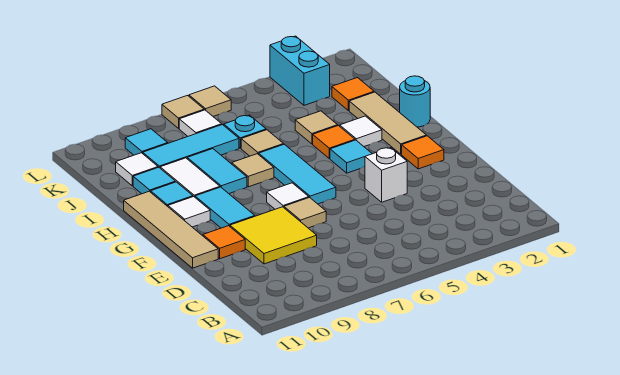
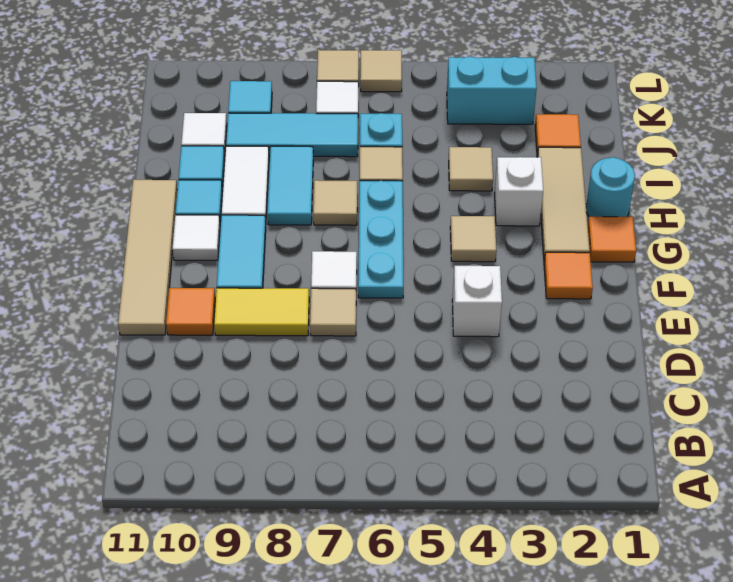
yellow tile D8:E9 level 1 -> yellow tile E8:E9 level 1
cyan tile F6:H6 level 1 -> cyan plate F6:H6 level 1
cyan tile G4 level 1 -> tan tile G4 level 1
white tile H3 level 1 -> white brick H3 level 1
orange tile H4 level 1 -> orange tile G1 level 1
cyan brick K3:L3 level 1 -> cyan brick K3:K4 level 1

